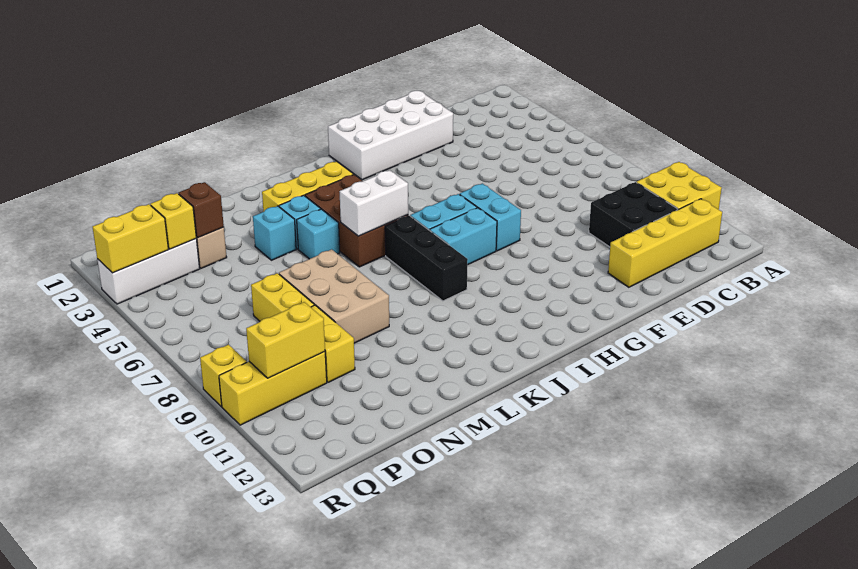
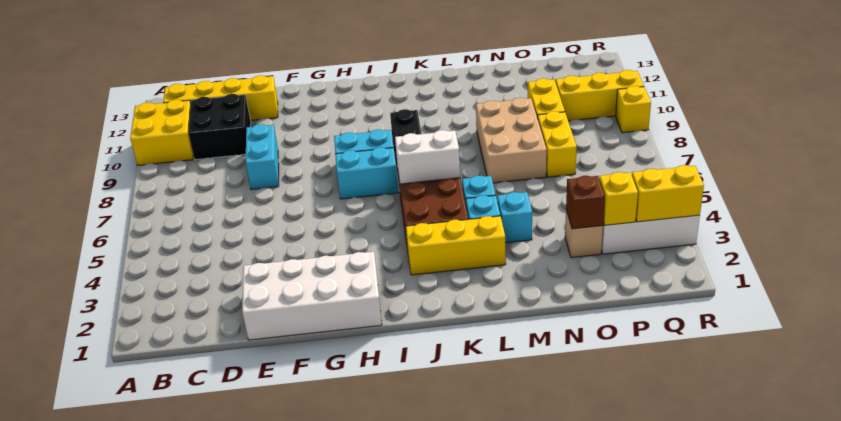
cyan brick G7:G8 level 1 -> cyan brick E8:E9 level 1
yellow brick P10:Q10 level 2 -> none

